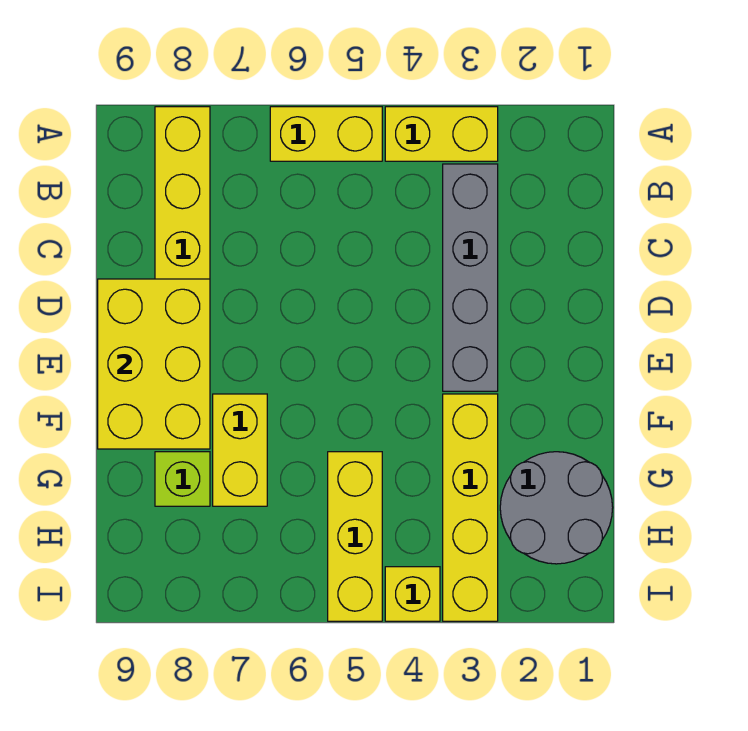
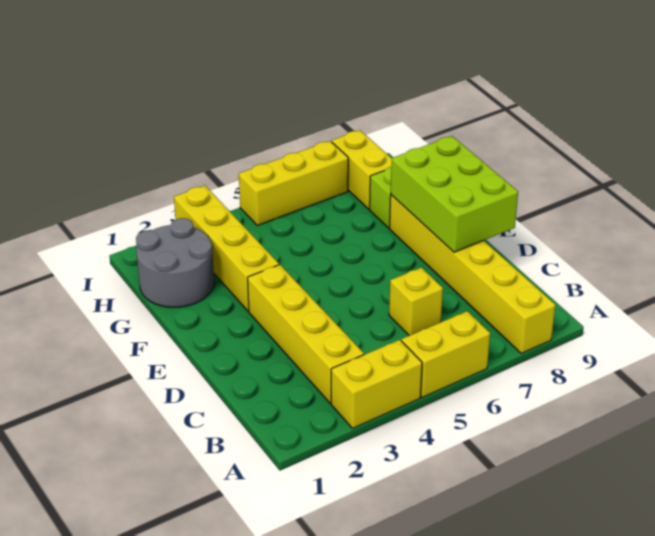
grey brick B3:E3 level 1 -> yellow brick B3:E3 level 1
yellow brick D8:F9 level 2 -> lime brick D8:F9 level 2
yellow brick F7:G7 level 1 -> yellow brick H8:I8 level 1
yellow brick G5:I5 level 1 -> yellow brick I5:I7 level 1
yellow brick I4 level 1 -> yellow brick C6 level 1

